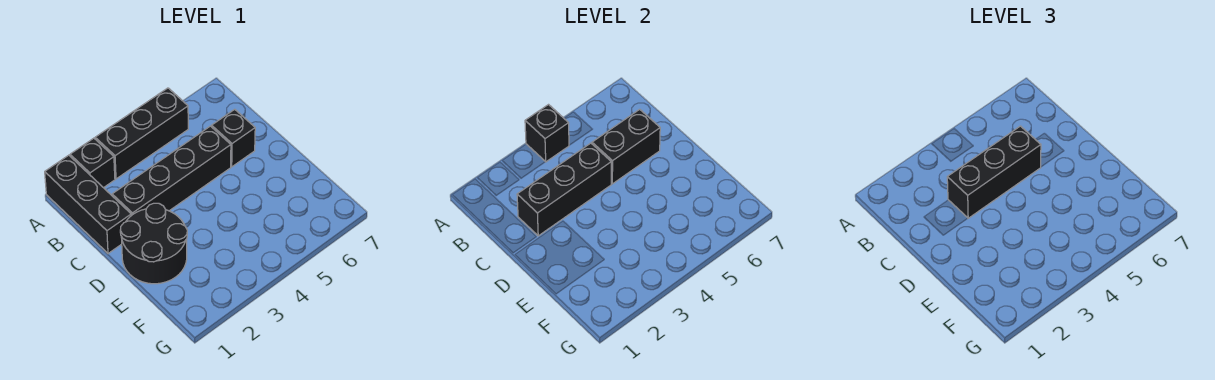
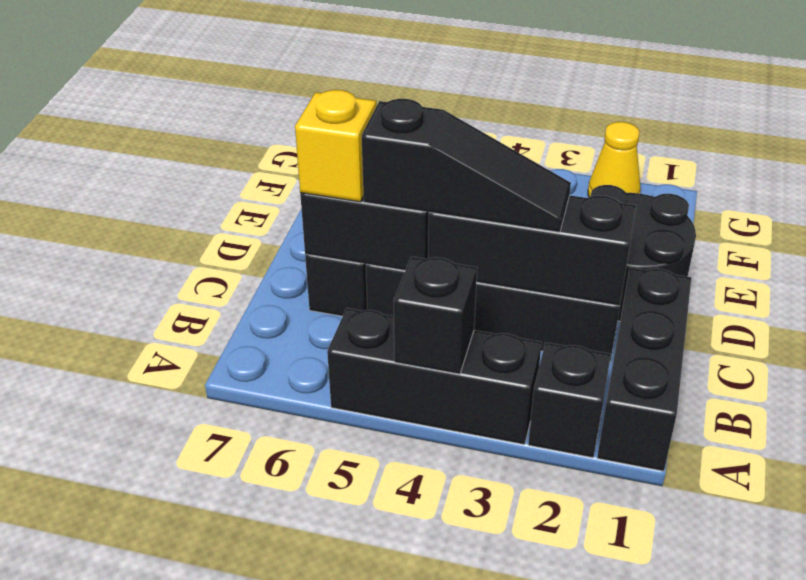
black brick C3:C5 level 3 -> black slope C3:C5 level 3 top 5
none -> yellow brick C6 level 3
none -> yellow cone G2 level 1

